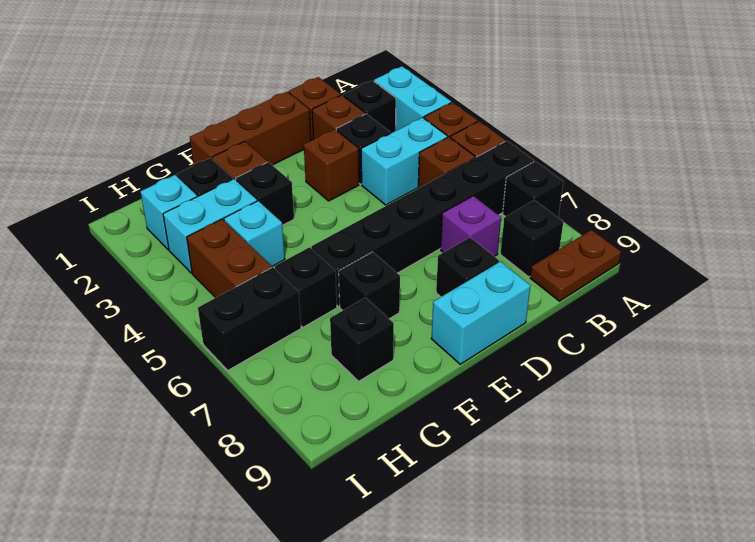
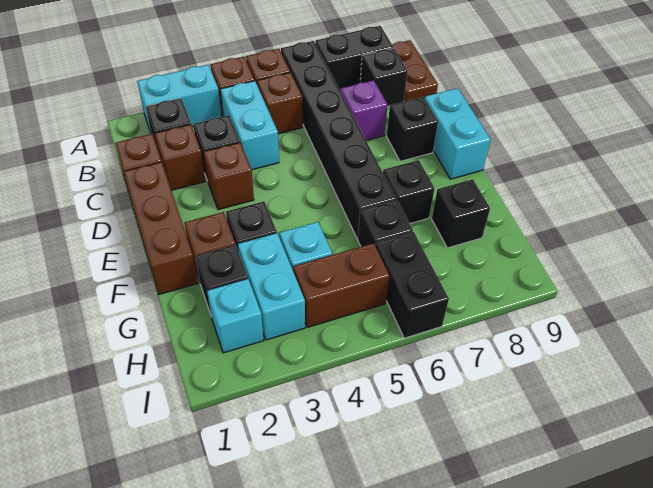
black brick A7 level 1 -> black brick A7:A8 level 1

